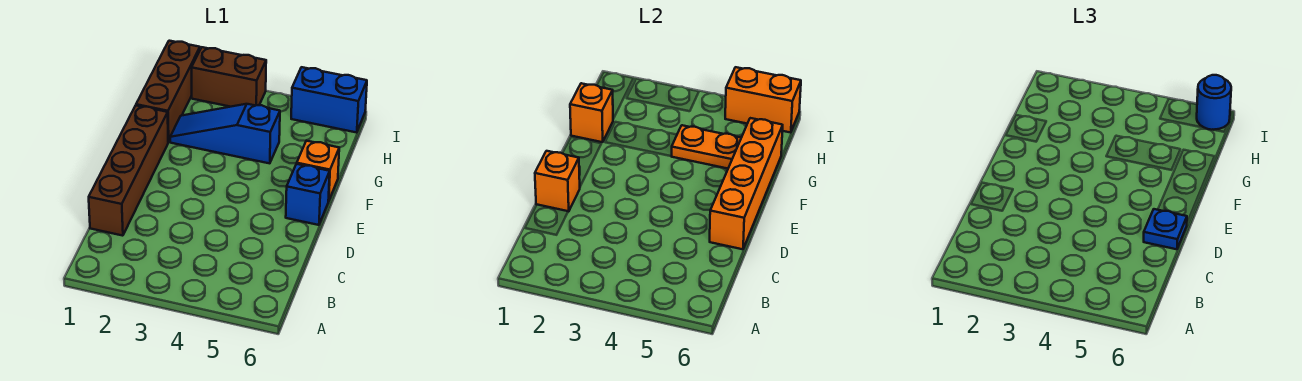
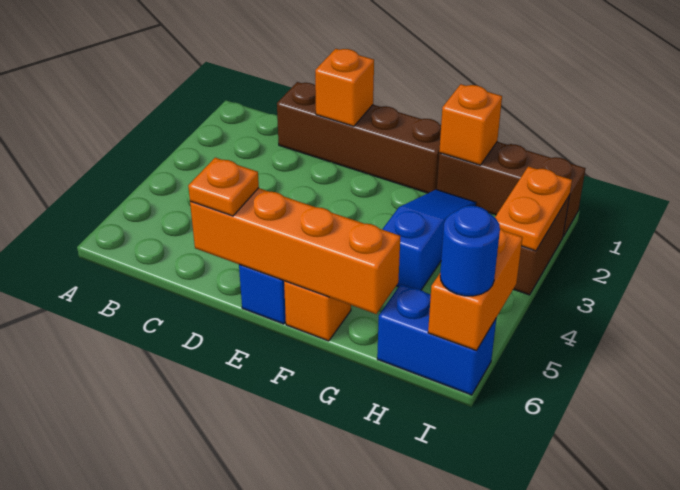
blue plate D6 level 3 -> orange plate D6 level 3
orange plate G4:G5 level 2 -> orange plate I2:I3 level 2
blue brick I5:I6 level 1 -> blue brick H6:I6 level 1

